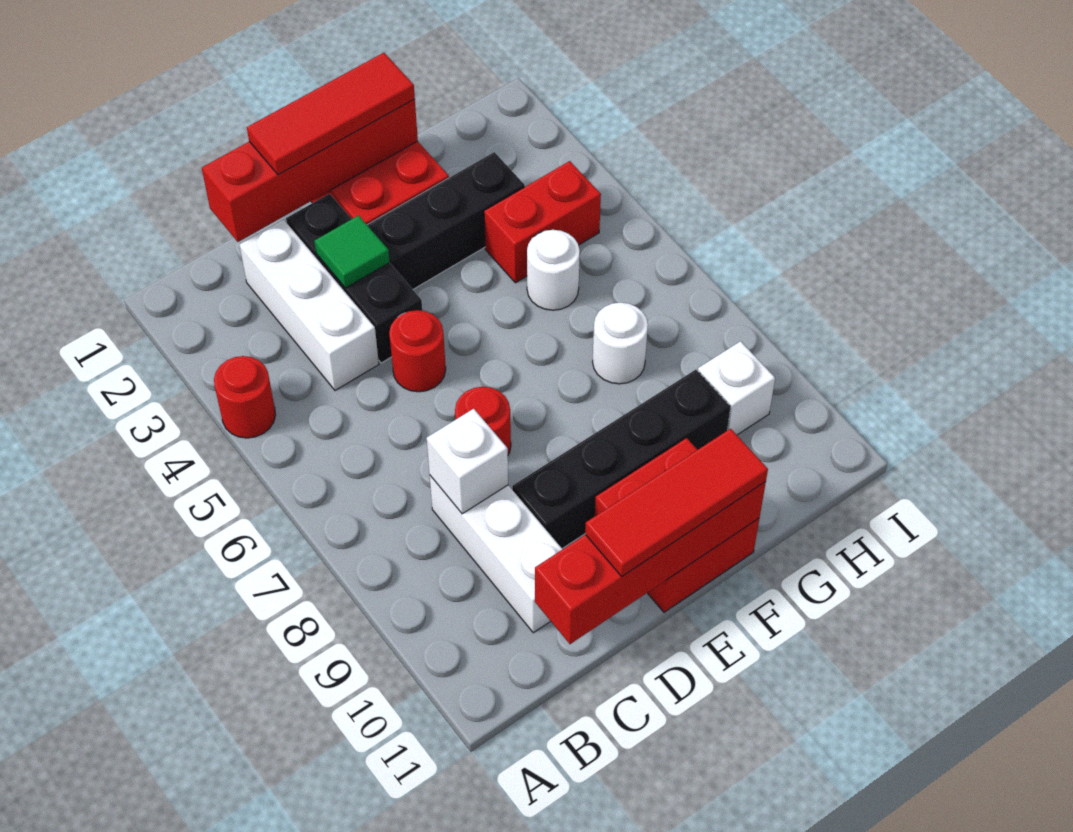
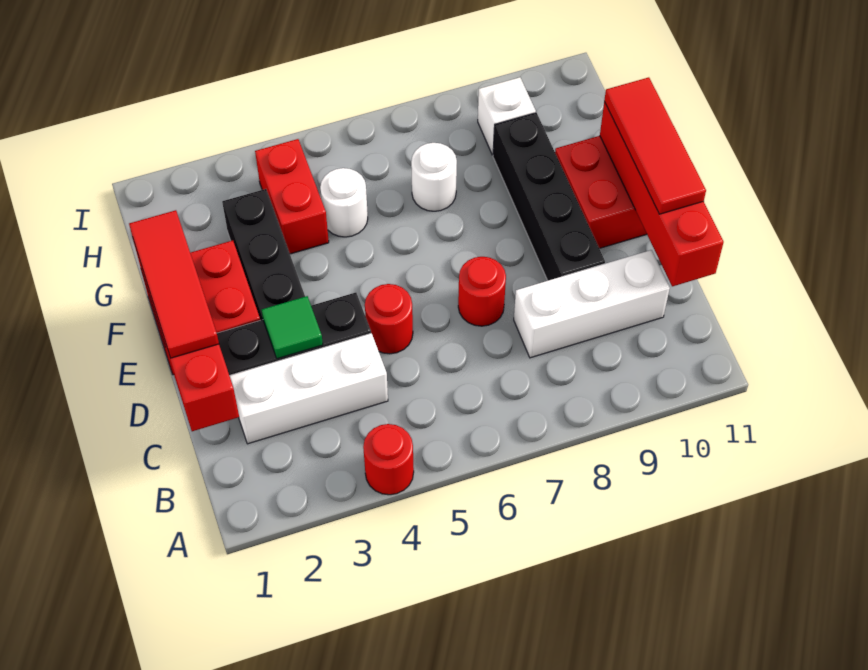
white brick C8 level 2 -> none

